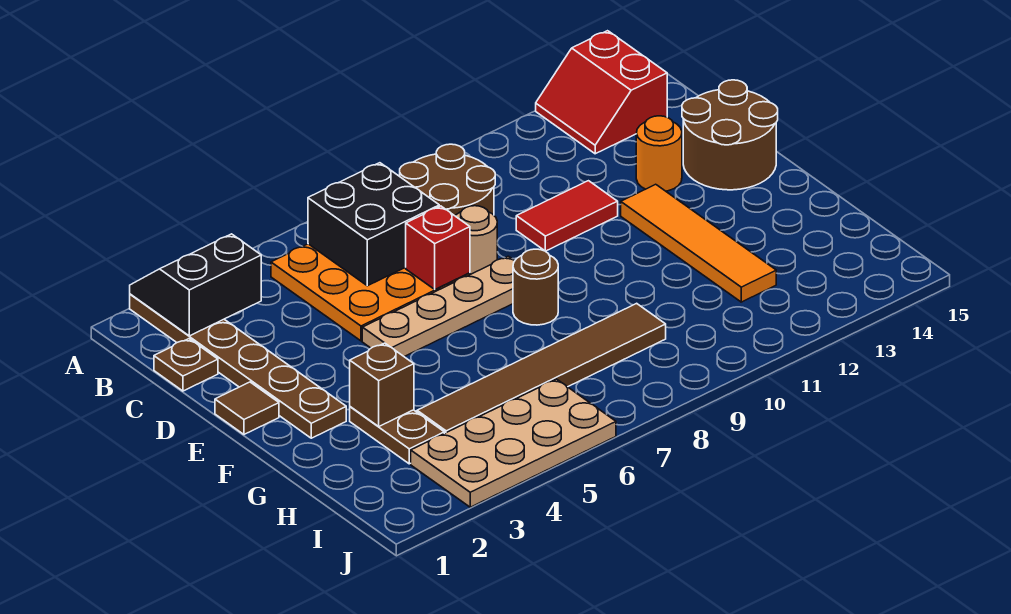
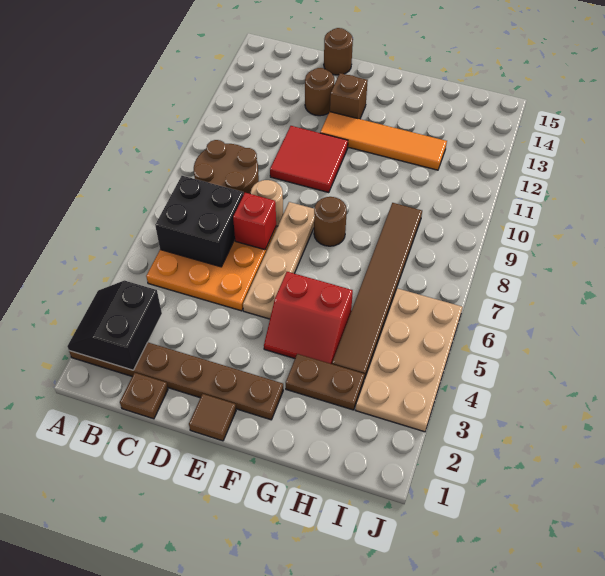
red slope A13:B14 level 1 top 14 -> red slope F4:G5 level 1 top 5
red tile D10:D11 level 1 -> red tile D10:E11 level 1
orange round brick D13 level 1 -> brown round brick D13 level 1
brown round brick D14:E15 level 1 -> brown round brick D15 level 1
brown brick G3 level 2 -> brown brick E13 level 1

